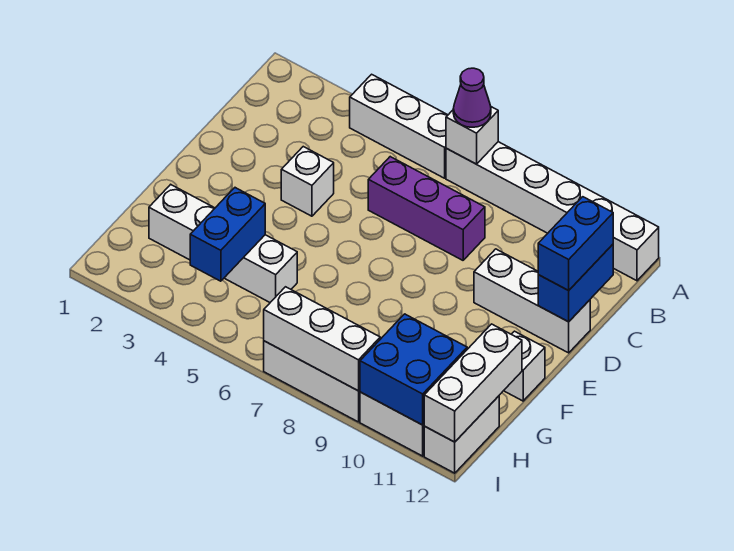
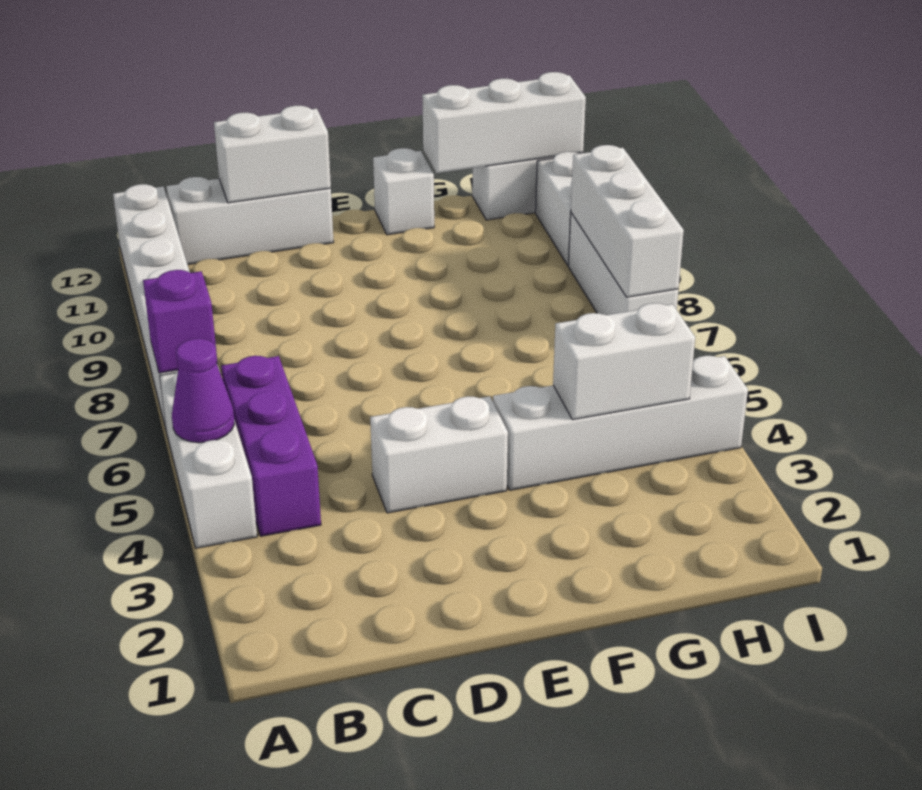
white brick A7 level 2 -> purple brick A7 level 2
purple cone A7 level 3 -> purple cone A5 level 2
purple brick C6:C8 level 1 -> purple brick B4:B6 level 1
blue brick C12:D12 level 2 -> white brick C12:D12 level 2
blue brick C12:D12 level 3 -> none
white brick D4 level 1 -> white brick D4:E4 level 1
white brick D10:D12 level 1 -> white brick B12:D12 level 1
white brick G2:G5 level 1 -> white brick F4:I4 level 1
blue brick G4:H4 level 2 -> white brick G4:H4 level 2
blue brick H10:I11 level 2 -> none

